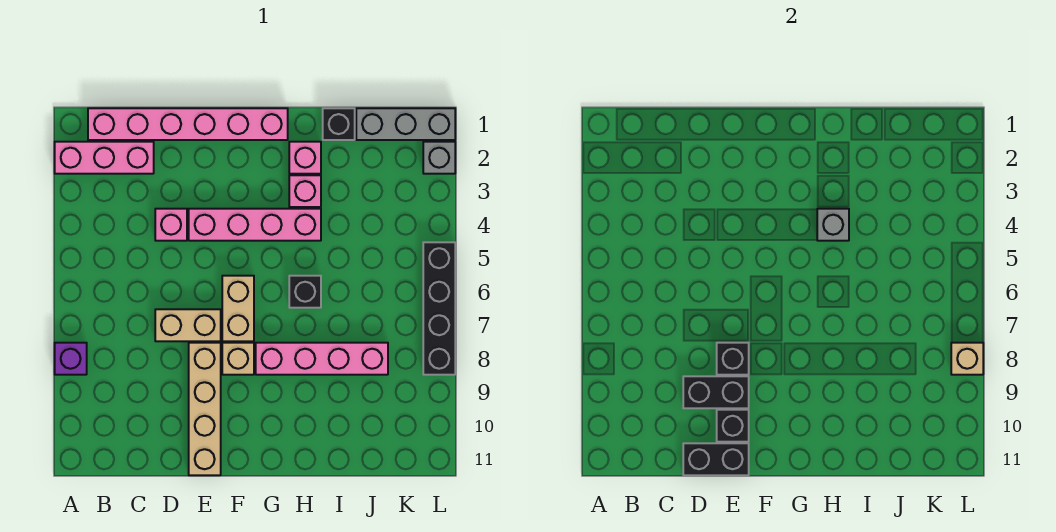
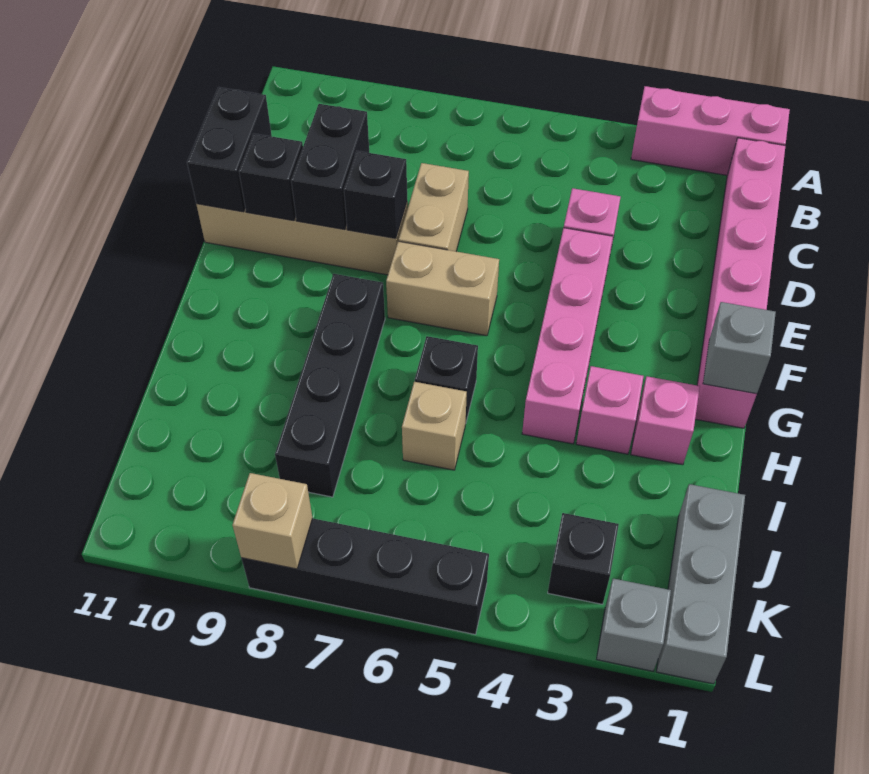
pink brick A2:C2 level 1 -> pink brick A1:A3 level 1
purple brick A8 level 1 -> none
tan brick F8 level 1 -> tan brick I6 level 1
pink brick G8:J8 level 1 -> black brick G8:J8 level 1
grey brick H4 level 2 -> grey brick G1 level 2
black brick I1 level 1 -> black brick K3 level 1

